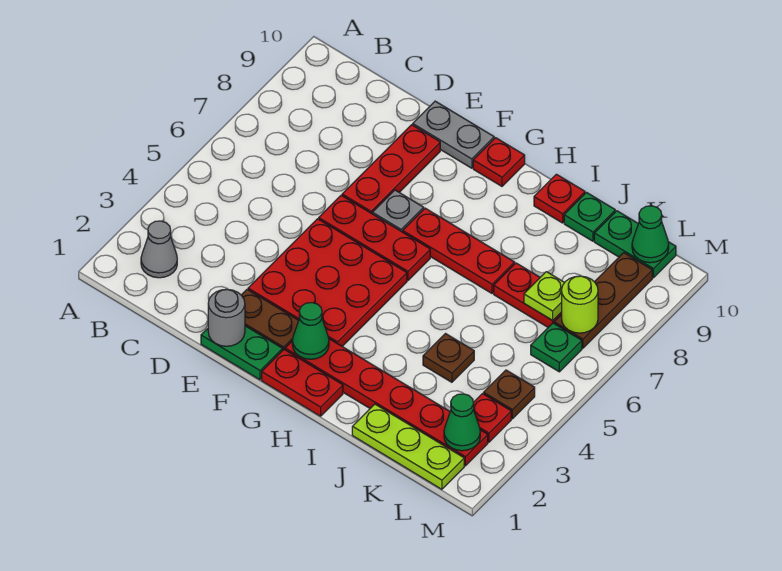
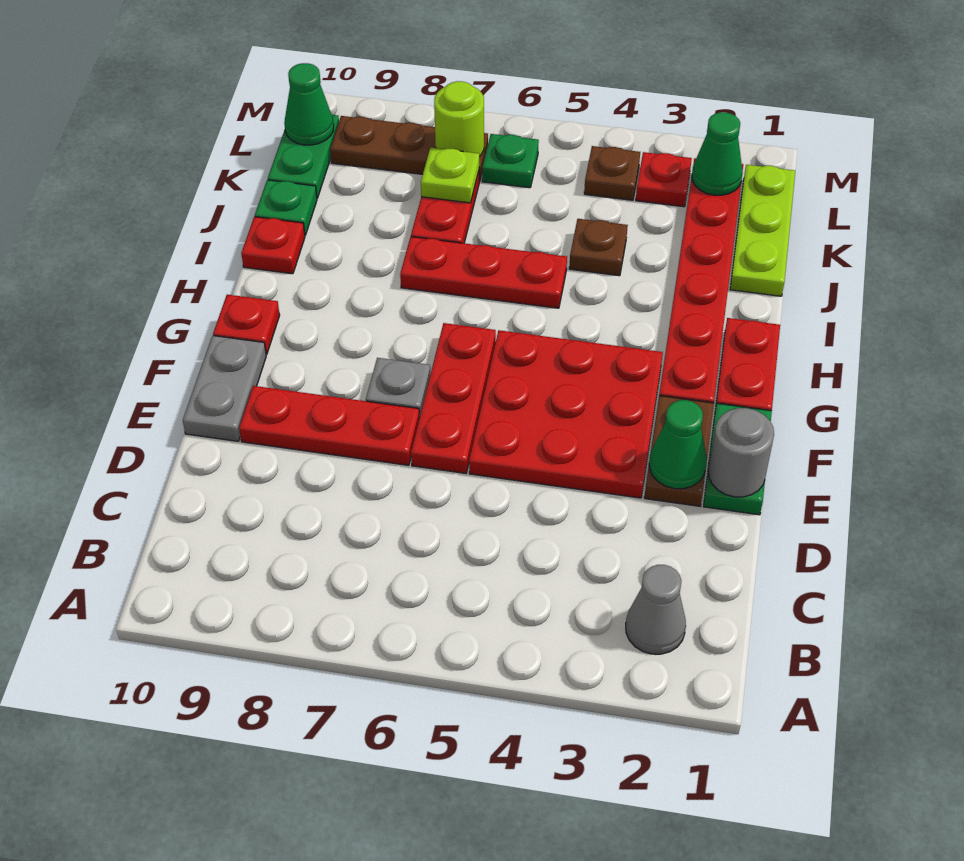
green cone G2 level 2 -> green cone E2 level 2
red plate G7:I7 level 1 -> red plate I5:I7 level 1

